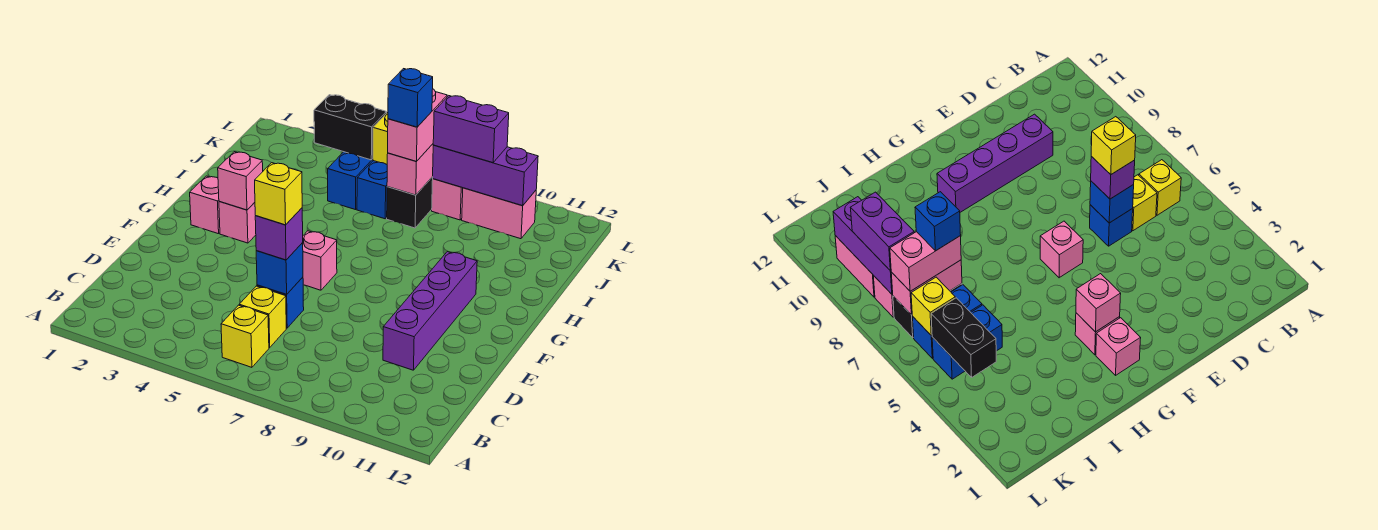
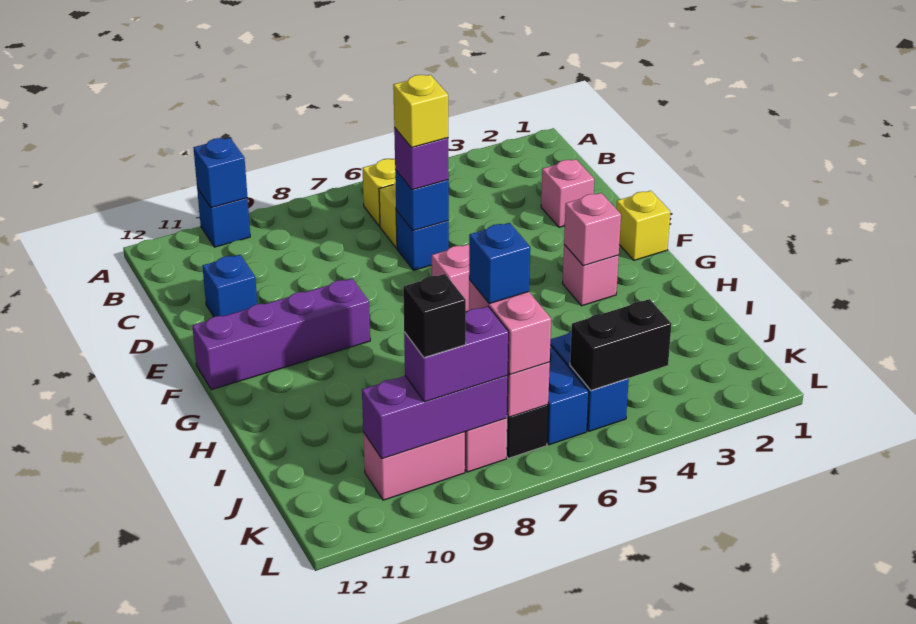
none -> blue brick A10 level 1
none -> blue brick A10 level 2
purple brick D10:G10 level 1 -> purple brick F9:F12 level 1
none -> blue brick D11 level 1
pink brick G2 level 1 -> pink brick D2 level 1
yellow brick K6 level 2 -> yellow brick F1 level 1
none -> black brick K9 level 4

